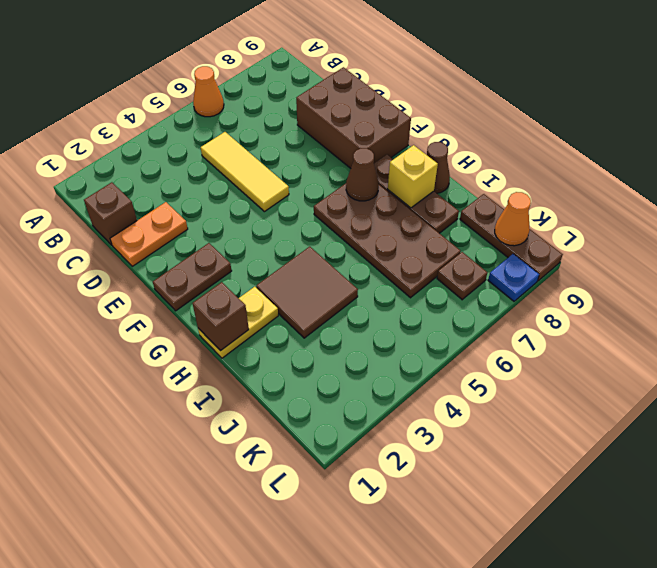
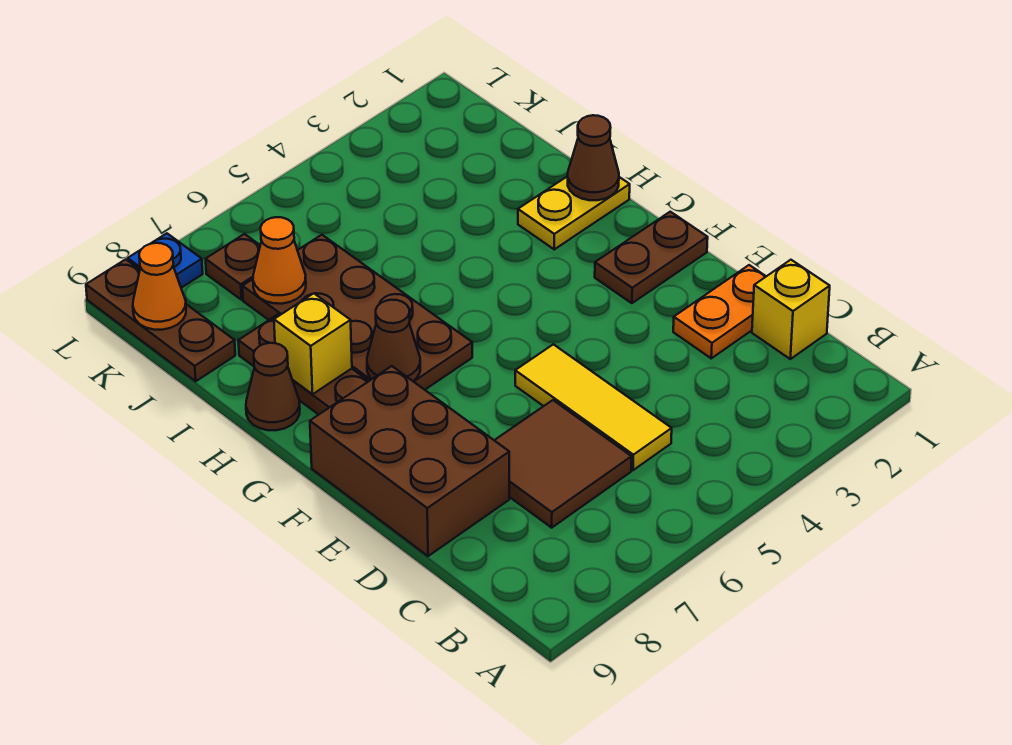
orange cone A6 level 1 -> orange cone J7 level 2
brown brick C1 level 1 -> yellow brick C1 level 1
brown brick H1 level 2 -> brown cone H1 level 2
brown tile H3:I4 level 1 -> brown tile C6:D7 level 1

